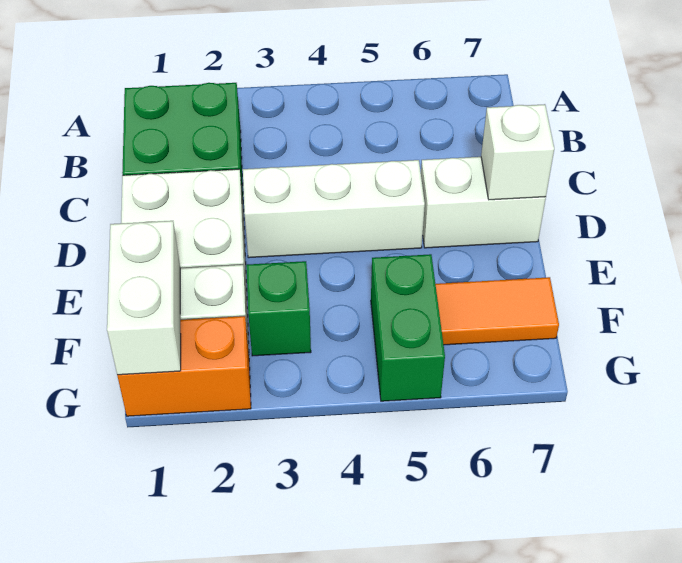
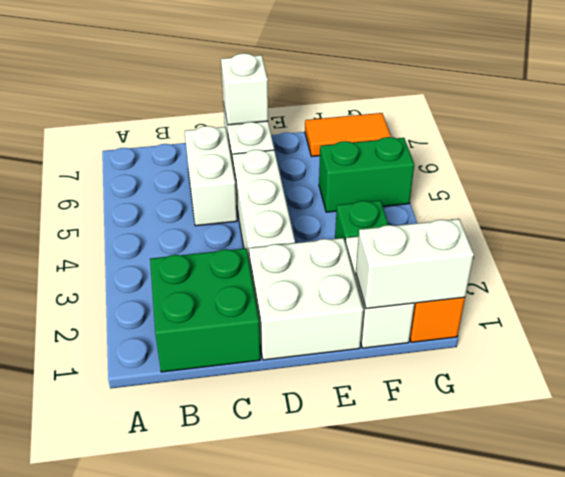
none -> white brick C5:C6 level 1
orange tile F6:F7 level 1 -> orange tile F7:G7 level 1

